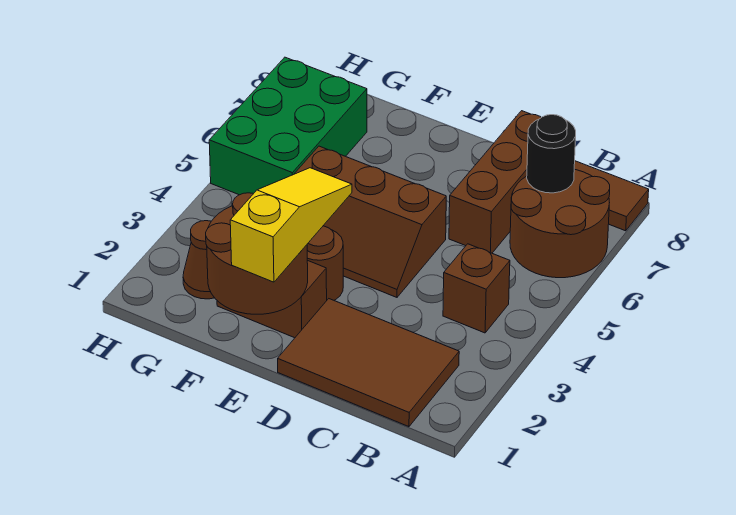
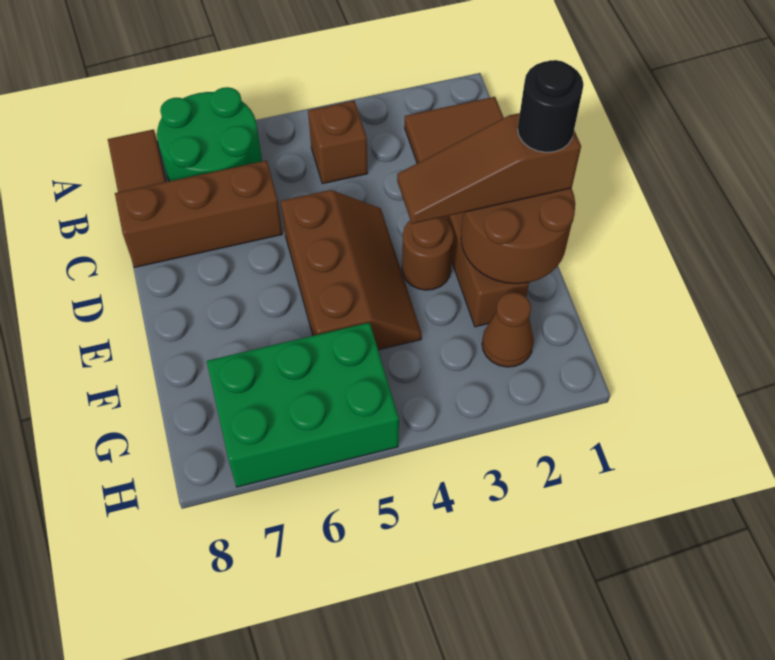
brown round brick A6:B7 level 1 -> green round brick A6:B7 level 1
black round brick B7 level 2 -> black round brick E1 level 4
yellow slope E1:E3 level 3 top 1 -> brown slope E1:E3 level 3 top 1

